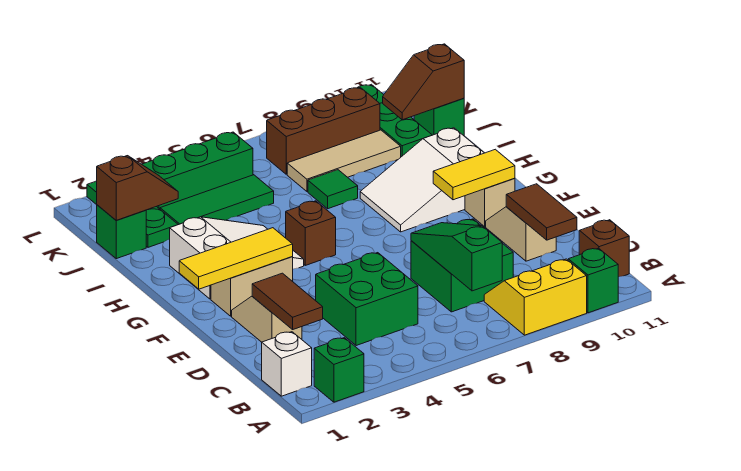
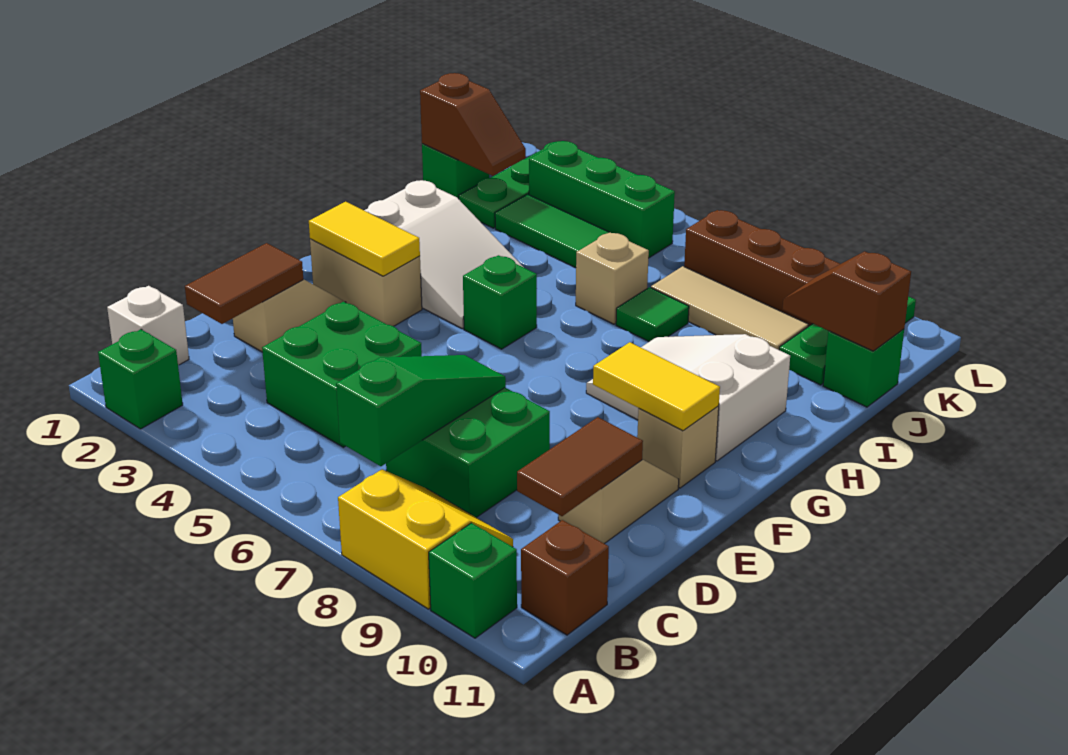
yellow tile F1:F3 level 2 -> yellow tile F2:F3 level 2
brown brick G5 level 1 -> green brick G5 level 1
none -> tan brick I6 level 1

